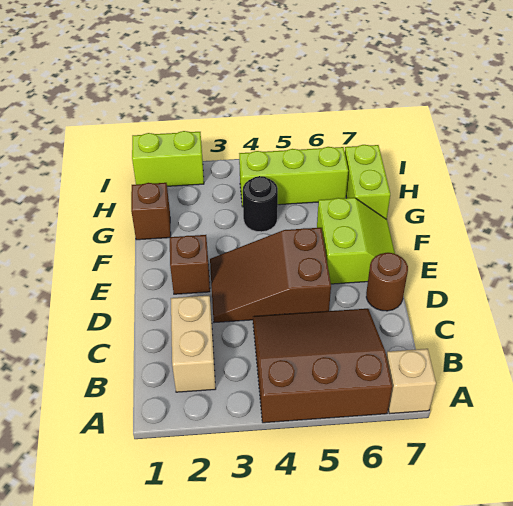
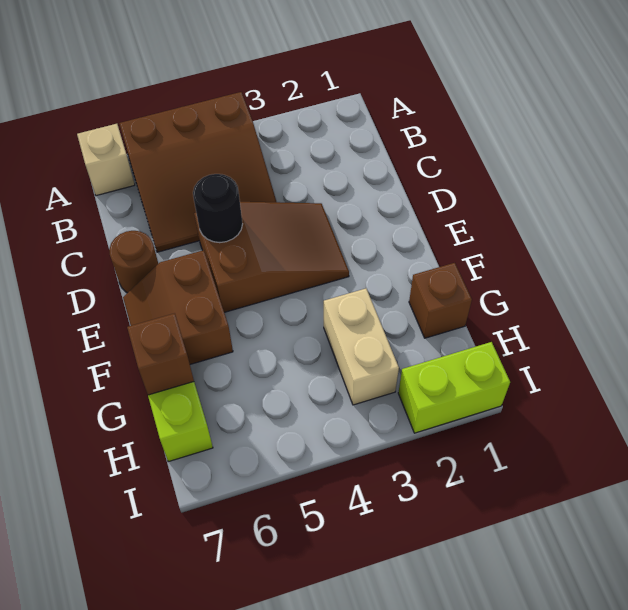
tan brick B2:C2 level 1 -> tan brick G3:H3 level 1
brown brick E2 level 1 -> brown brick G7 level 2
lime slope E6:F7 level 1 top 6 -> brown slope E6:F7 level 1 top 6
black round brick G4 level 1 -> black round brick D5 level 2
lime brick H4:H6 level 1 -> none

